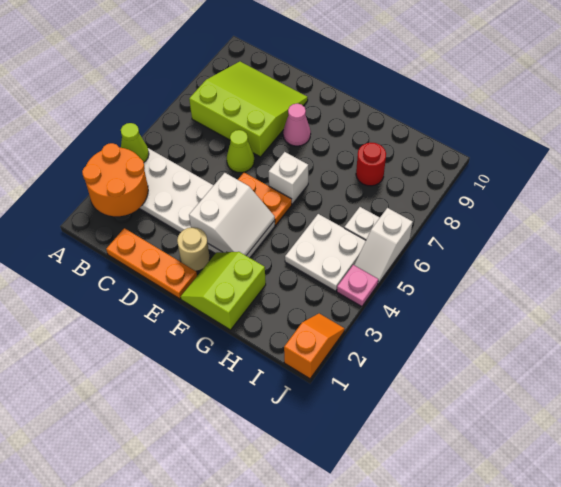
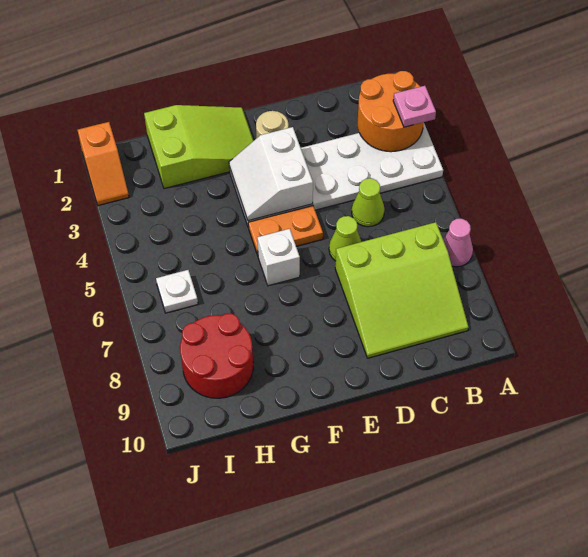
lime cone A4 level 2 -> lime cone C5 level 1
orange plate C1:E1 level 1 -> none
pink cone E8 level 1 -> pink cone A7 level 1
lime slope F1:G2 level 1 top G -> lime slope F1:H2 level 1 top H
white plate H4:I5 level 1 -> none
red round brick H8 level 1 -> red round brick H8:I9 level 1
pink plate J4 level 1 -> pink plate A3 level 3
white slope J5:J6 level 1 top 6 -> none

